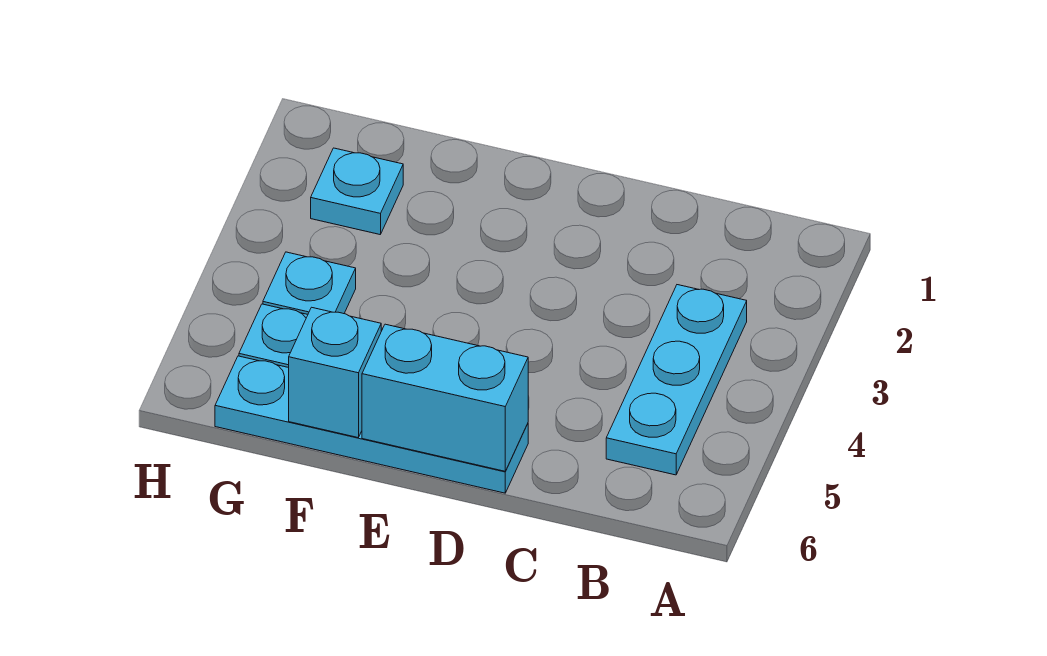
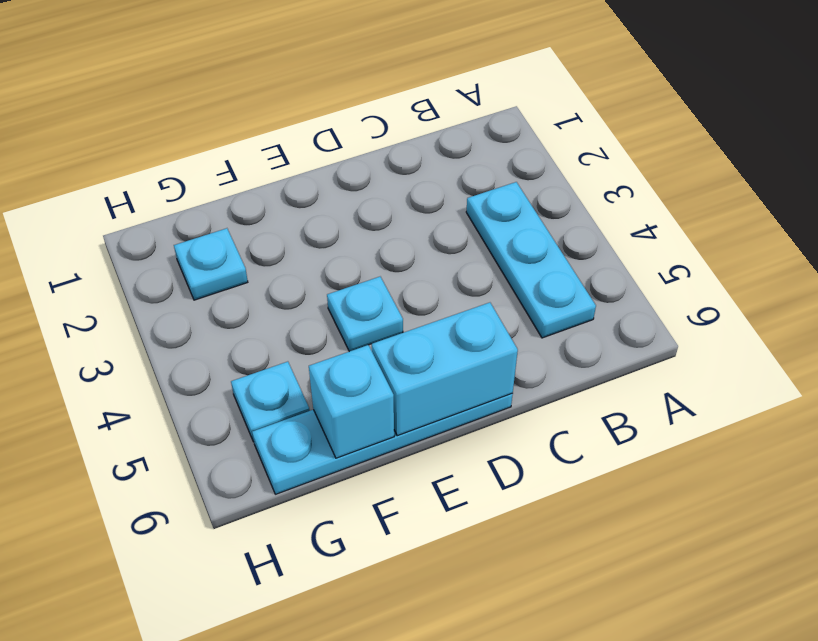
cyan plate G4 level 1 -> cyan plate E4 level 1

